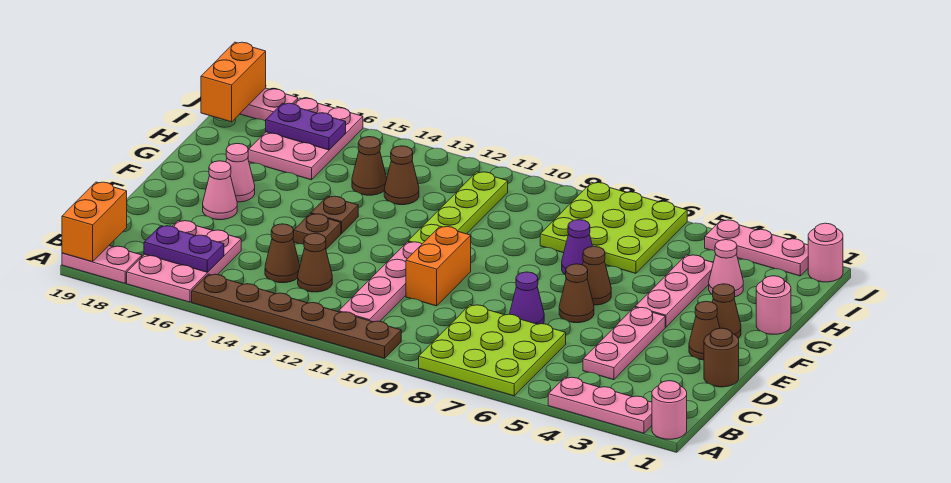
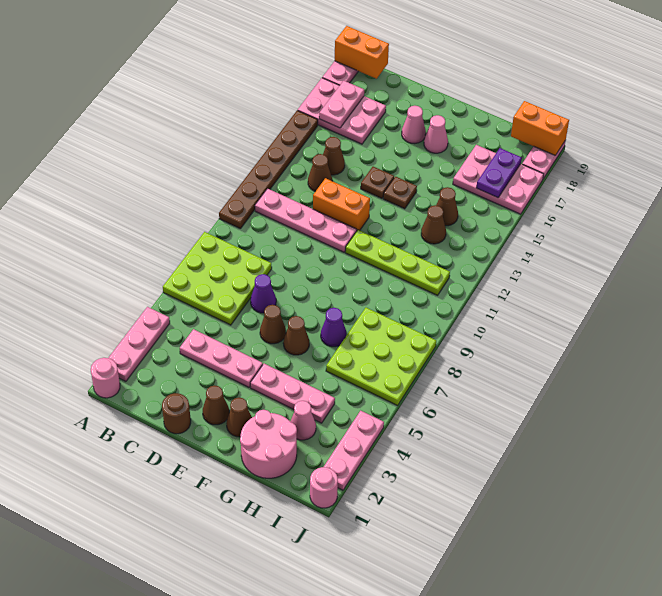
purple plate B16:B17 level 2 -> pink plate B16:B17 level 2
orange brick D10:E10 level 1 -> orange brick D12:E12 level 1
pink round brick G1 level 1 -> pink round brick G1:H2 level 1

